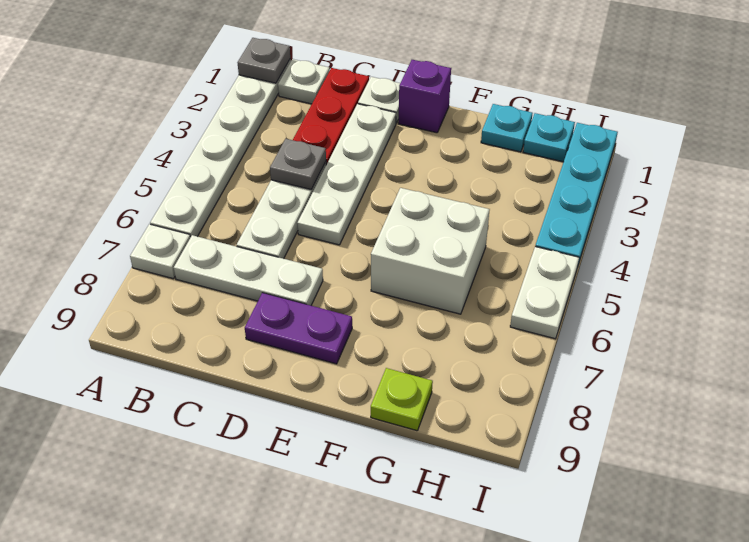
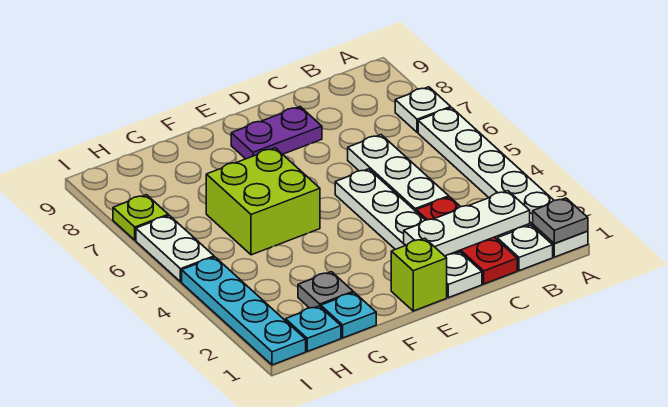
white plate B7:D7 level 1 -> white plate B2:D2 level 2
grey plate C4 level 2 -> grey plate G2 level 1
purple brick E1 level 1 -> lime brick E1 level 1
white brick F5:G6 level 1 -> lime brick F5:G6 level 1
lime plate G9 level 1 -> lime plate I7 level 1

